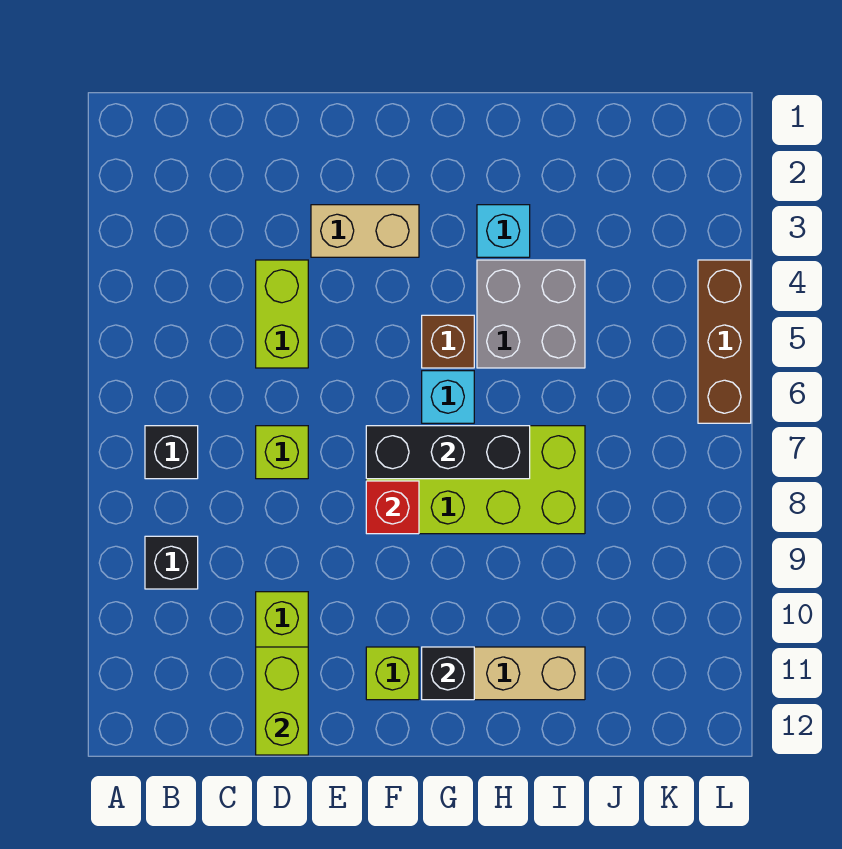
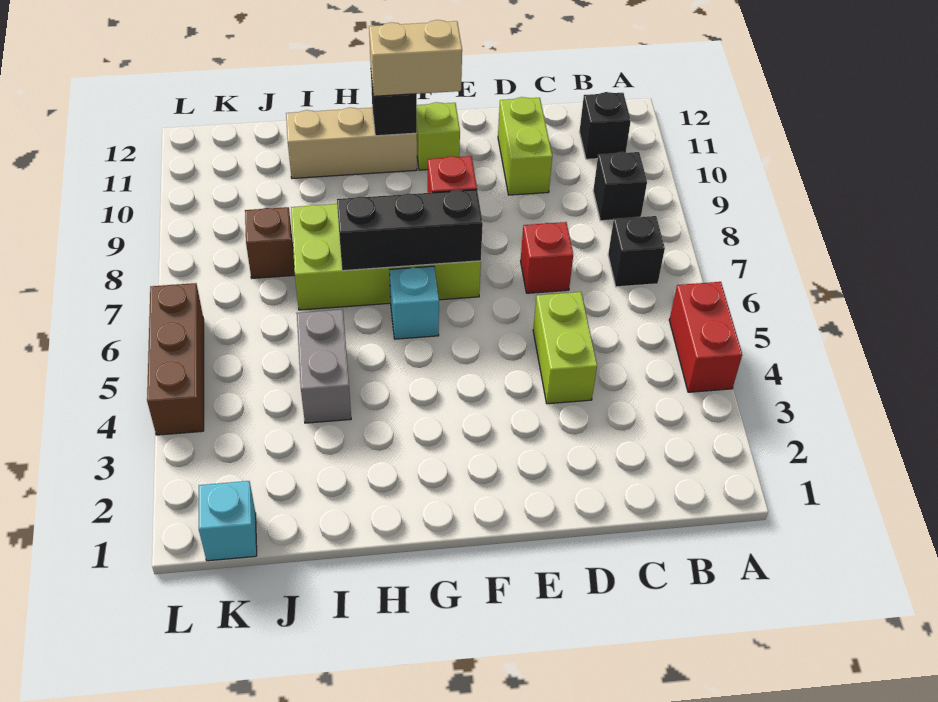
none -> red brick A4:A5 level 1
none -> black brick B11 level 1
lime brick D7 level 1 -> red brick D7 level 1
lime brick D11:D12 level 2 -> none
tan brick E3:F3 level 1 -> tan brick F11:G11 level 3
brown brick G5 level 1 -> brown brick J8 level 1
cyan brick H3 level 1 -> cyan brick K1 level 1
grey brick H4:I5 level 1 -> grey brick I4:I5 level 1

